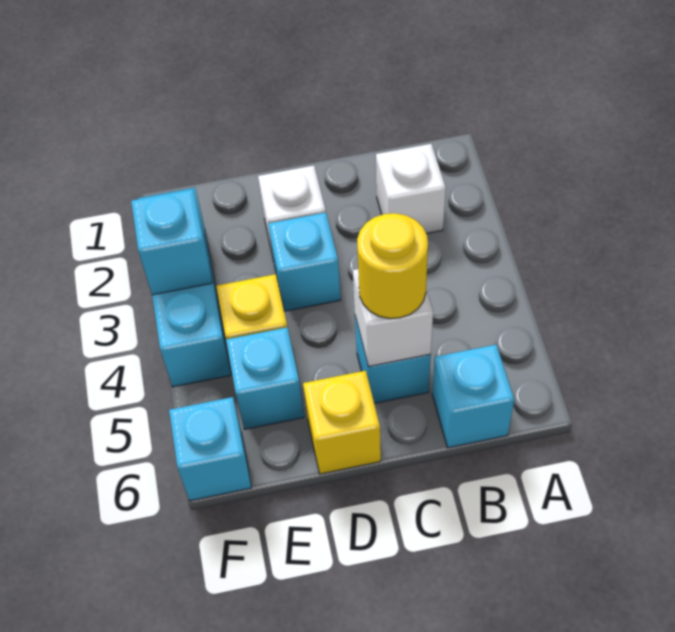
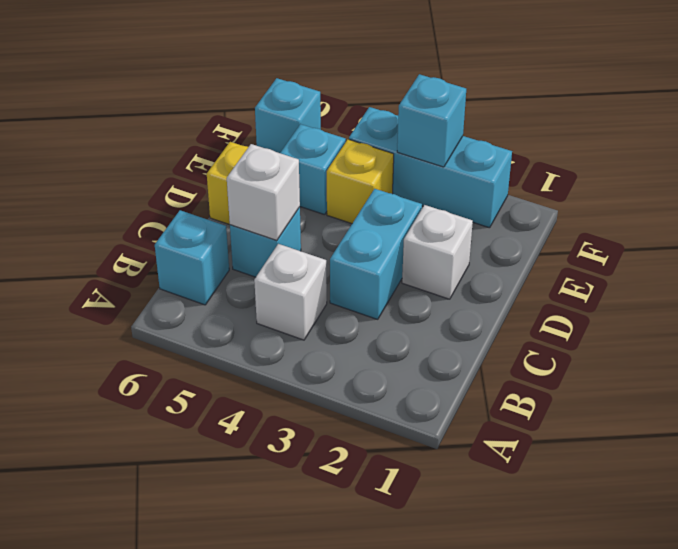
white brick B2 level 1 -> white brick B4 level 1
yellow round brick C5 level 3 -> none
cyan brick D3 level 1 -> cyan brick C3:D3 level 1

